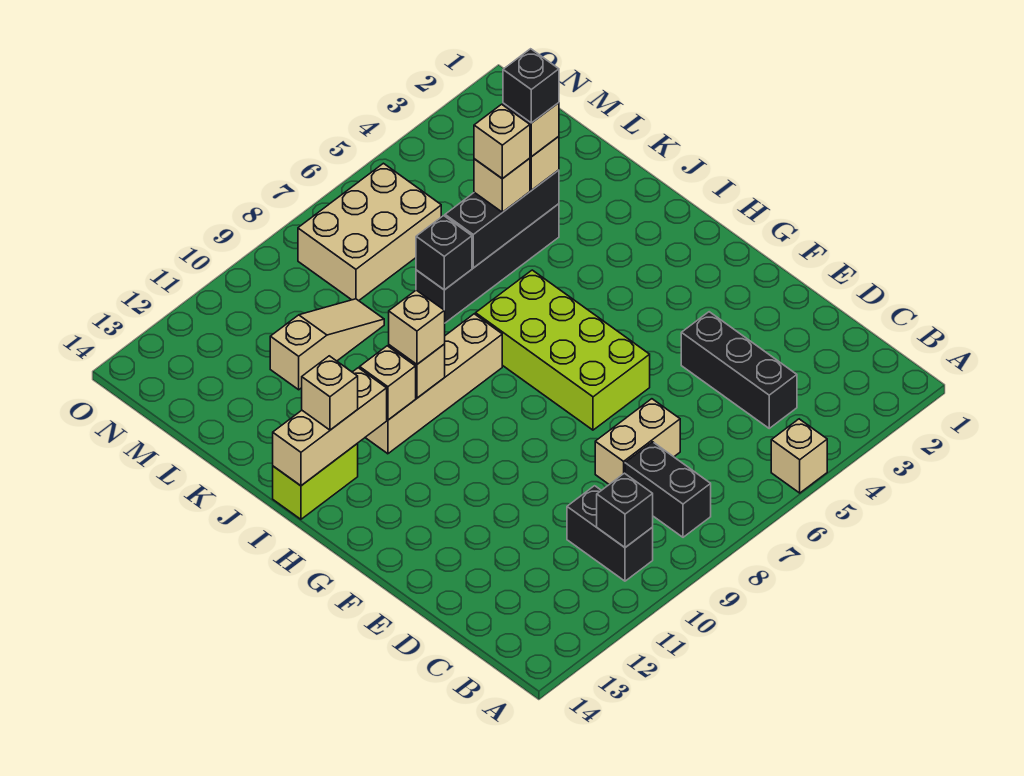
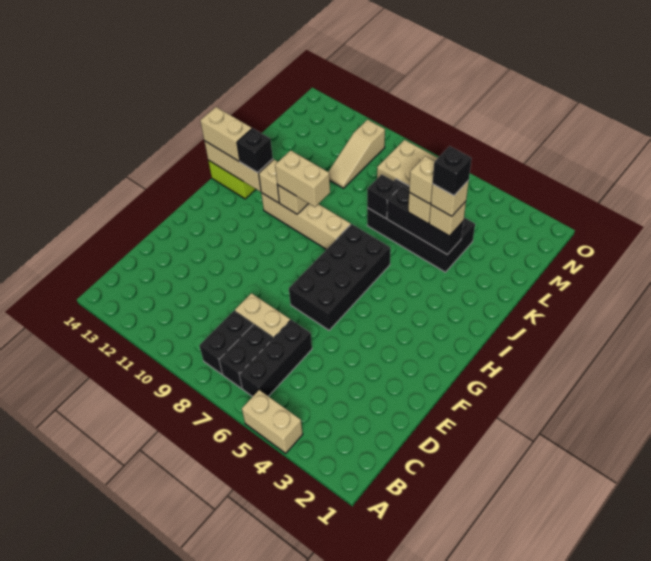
tan brick A5 level 1 -> tan brick A4:A5 level 1
black brick B10:C10 level 1 -> black brick B7:C7 level 1
black brick B10 level 2 -> black brick I12 level 3
black brick C4:E4 level 1 -> black brick B6:D6 level 1
lime brick F6:I7 level 1 -> black brick F6:I7 level 1
tan brick I10 level 3 -> tan brick I9:I10 level 3
tan brick I13 level 3 -> tan brick I13:I14 level 3
black brick K4:K7 level 1 -> black brick K4:L7 level 1
tan slope L9:L11 level 1 top 11 -> tan slope L10:N10 level 1 top N

